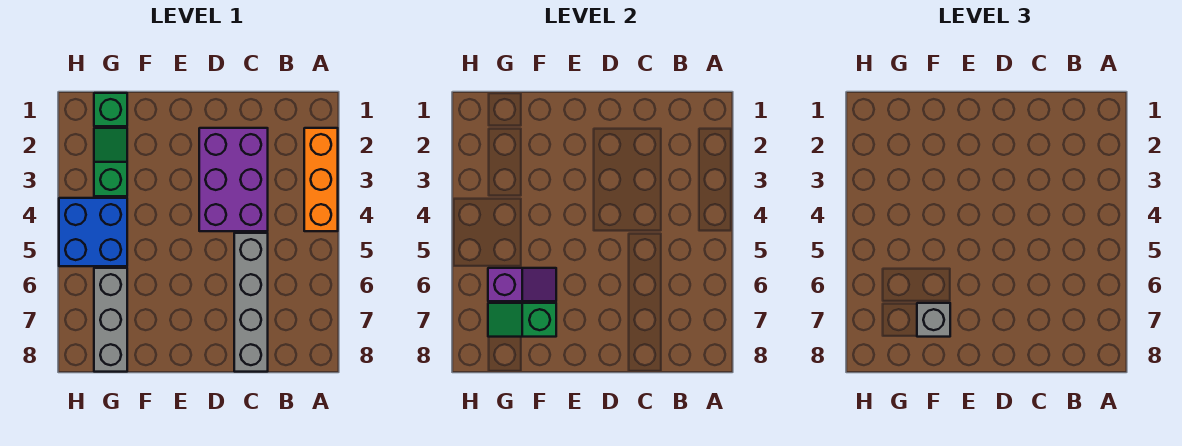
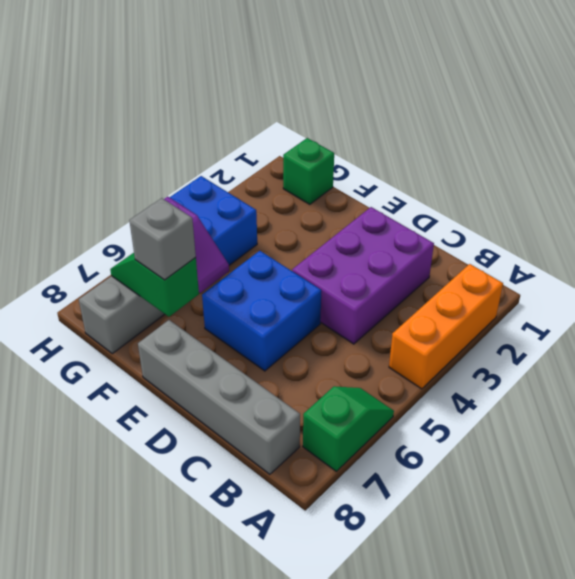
grey brick C5:C8 level 1 -> grey brick B8:E8 level 1
none -> blue brick D5:E6 level 1
green slope G2:G3 level 1 top 3 -> green slope A6:A7 level 1 top 7

